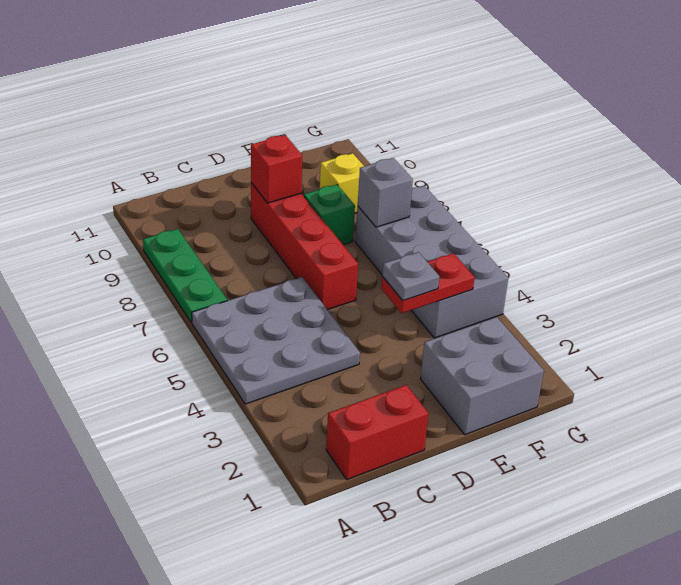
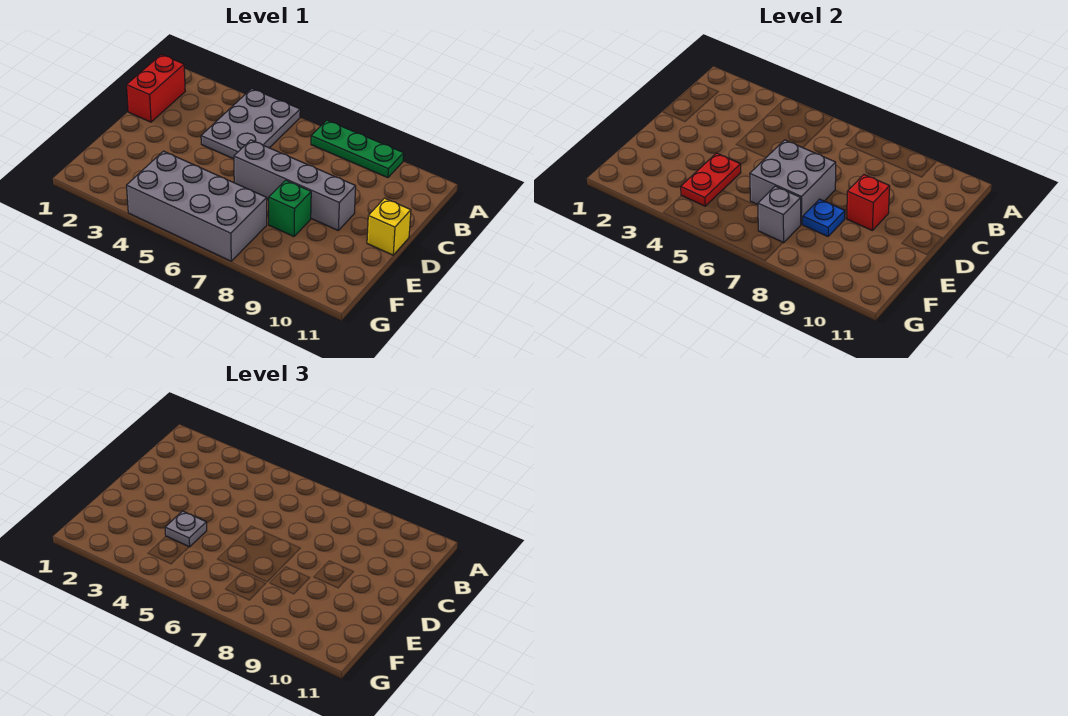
grey plate A4:C6 level 1 -> grey plate A4:C5 level 1
red brick D6:D9 level 1 -> grey brick D6:D9 level 1
grey brick E1:F2 level 1 -> grey brick D6:E7 level 2
none -> blue plate E8 level 2
yellow brick F9 level 1 -> yellow brick D11 level 1

